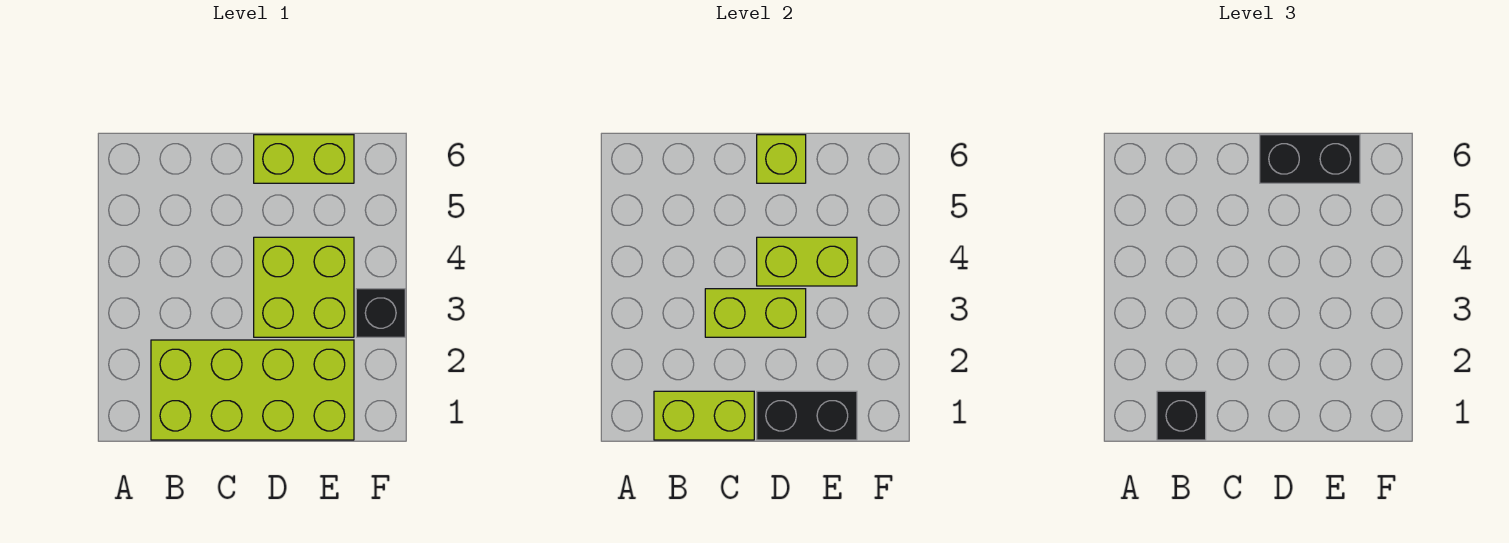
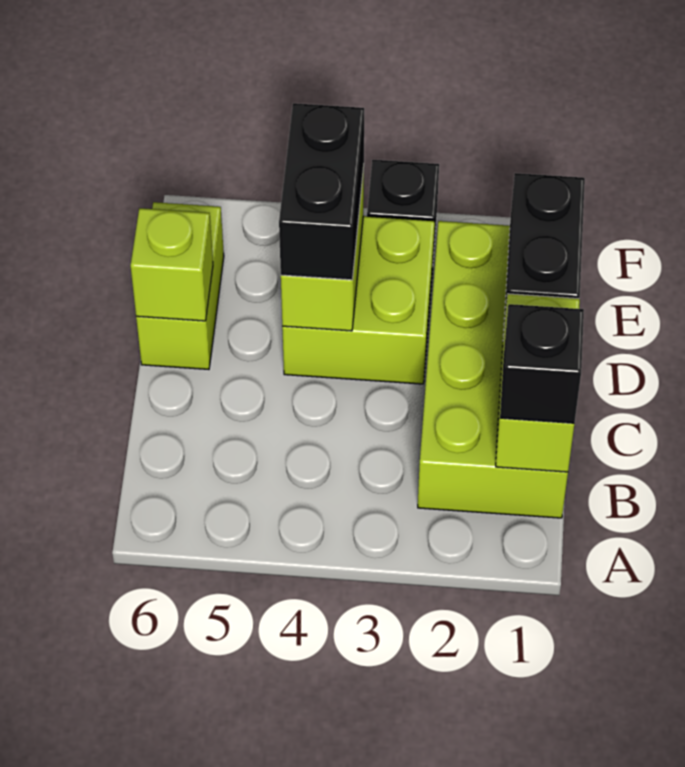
lime brick C3:D3 level 2 -> none
black brick D6:E6 level 3 -> black brick D4:E4 level 3

